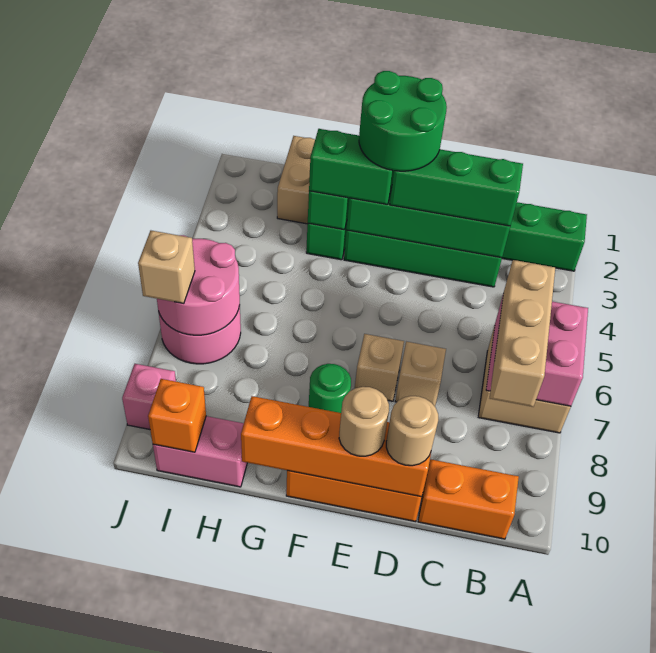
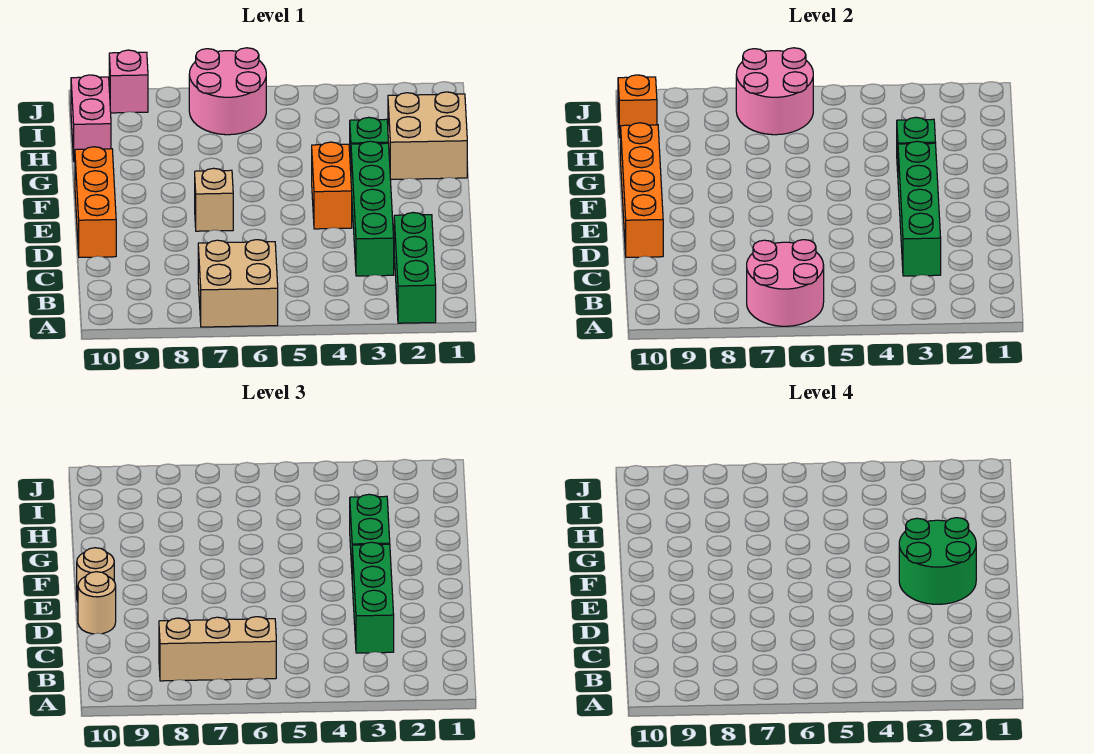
pink brick A6:B7 level 2 -> pink round brick A6:B7 level 2
orange brick B10:C10 level 1 -> orange brick E4:F4 level 1
tan brick D7 level 1 -> none
green round brick F8 level 1 -> none
tan brick J7 level 3 -> none

